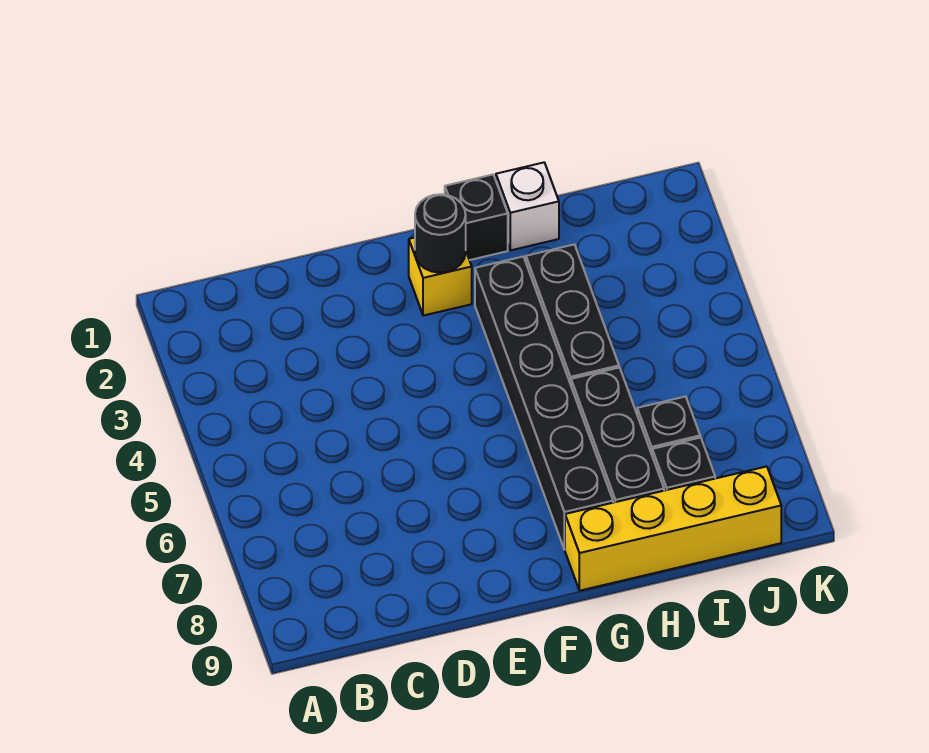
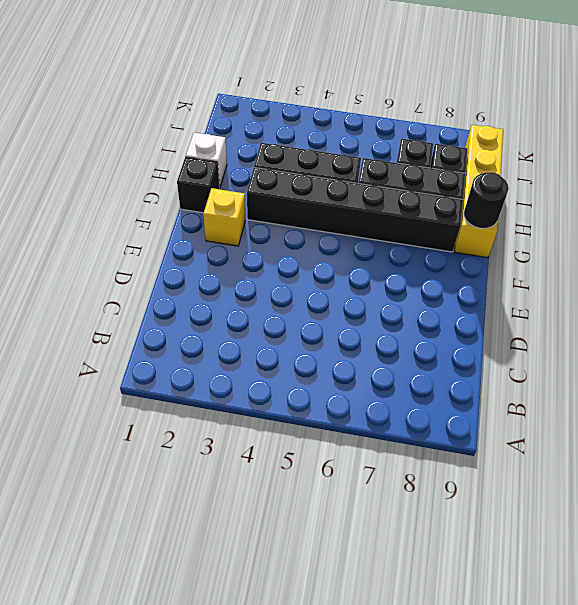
black round brick F2 level 2 -> black round brick G9 level 2

